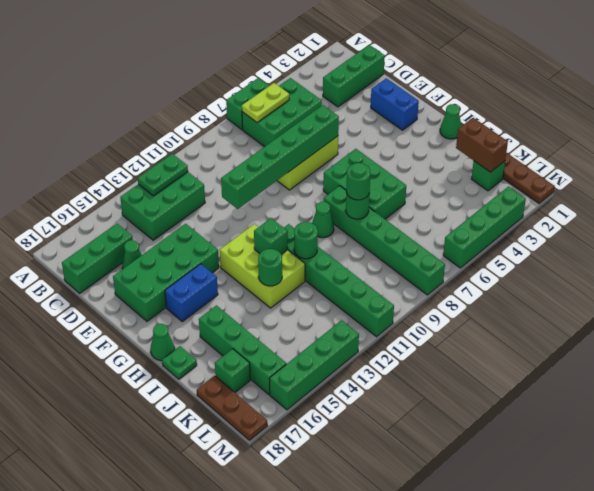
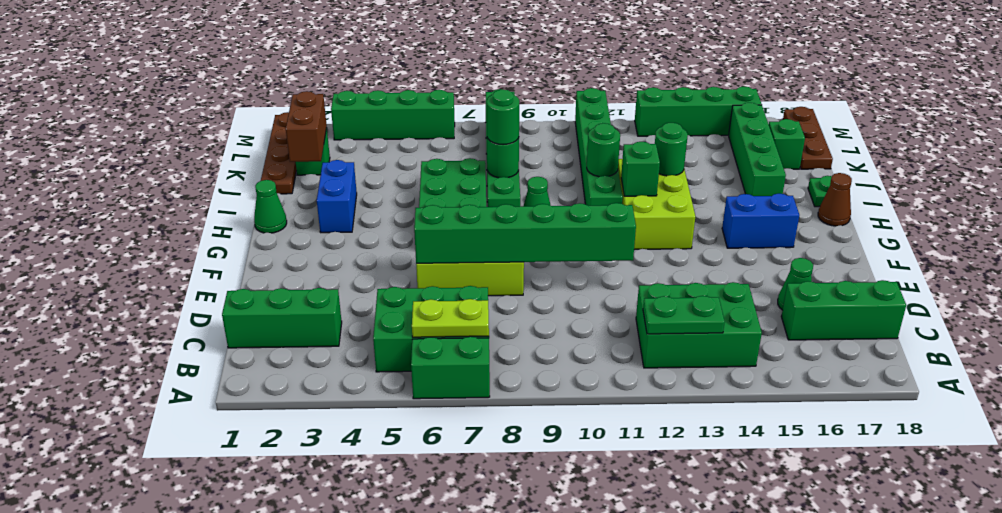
blue brick E2:F2 level 1 -> blue brick H3:I3 level 1
green brick E14:F17 level 1 -> none
green cone H18 level 1 -> brown cone H18 level 1

